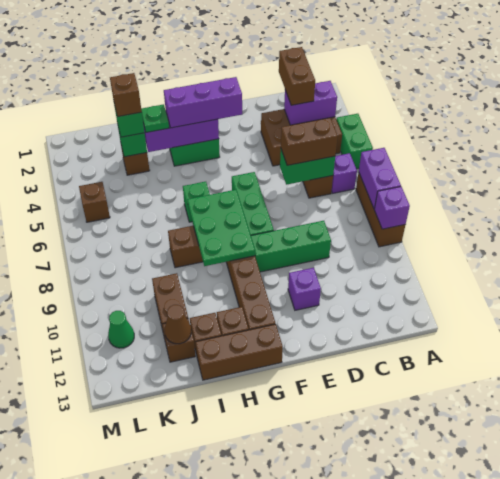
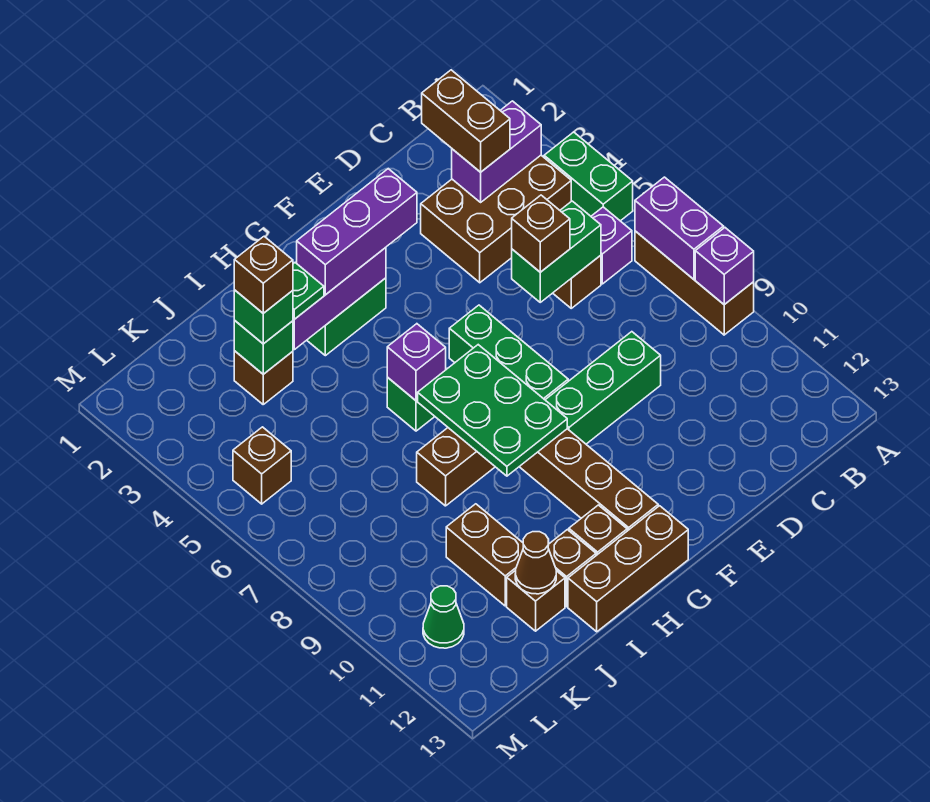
brown brick C6:D6 level 3 -> brown brick D6 level 3
purple brick E11 level 1 -> purple brick H6 level 2

